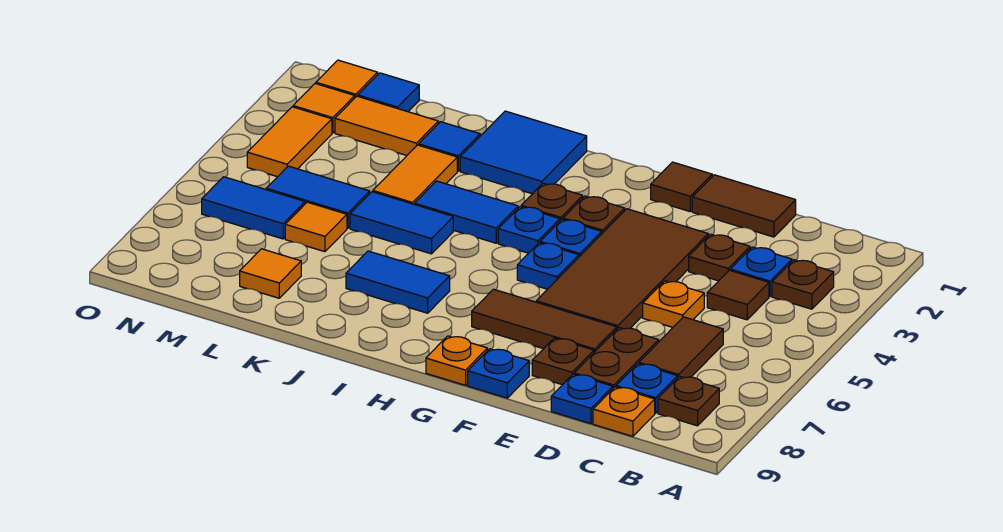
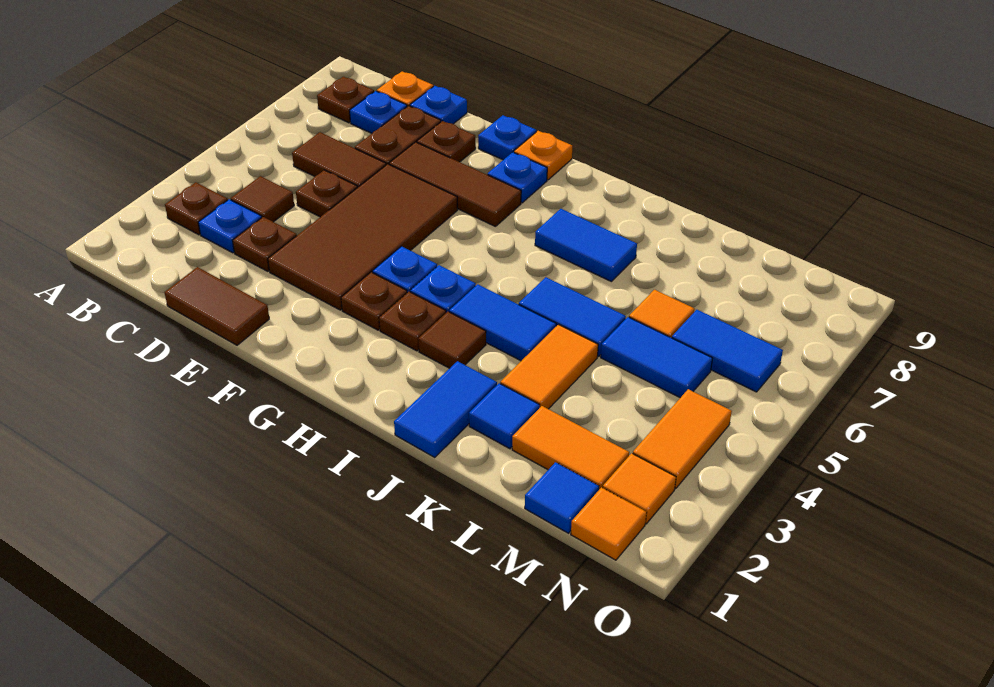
brown tile C6:C7 level 1 -> brown tile C6:D6 level 1
orange plate D5 level 1 -> brown plate D5 level 1
brown tile F1 level 1 -> brown tile I3 level 1
blue plate G5 level 1 -> blue plate G8 level 1
blue tile I1:J2 level 1 -> blue tile J1:J2 level 1
orange tile L8 level 1 -> none

